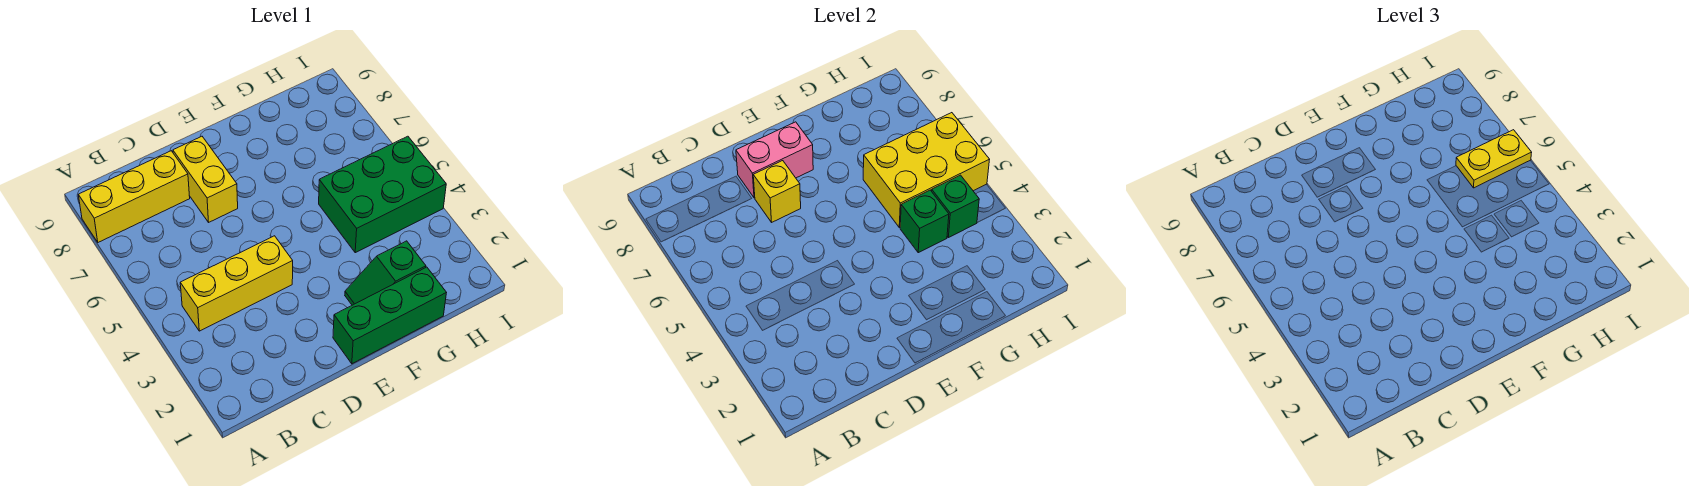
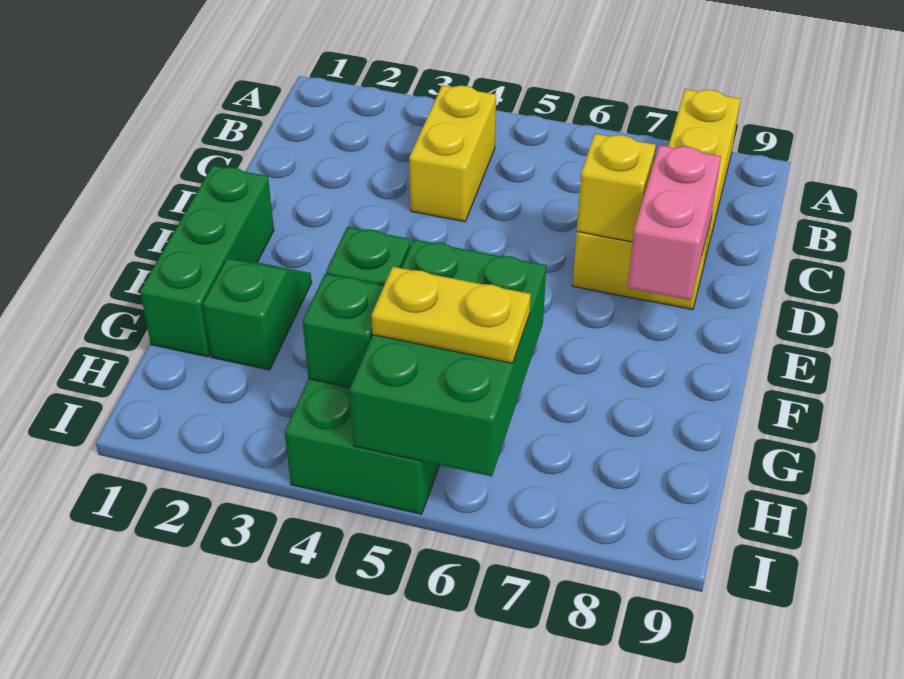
yellow brick B4:D4 level 1 -> yellow brick B4:C4 level 1
yellow brick G5:I6 level 2 -> green brick G5:I6 level 2
yellow plate H6:I6 level 3 -> yellow plate H5:H6 level 3

